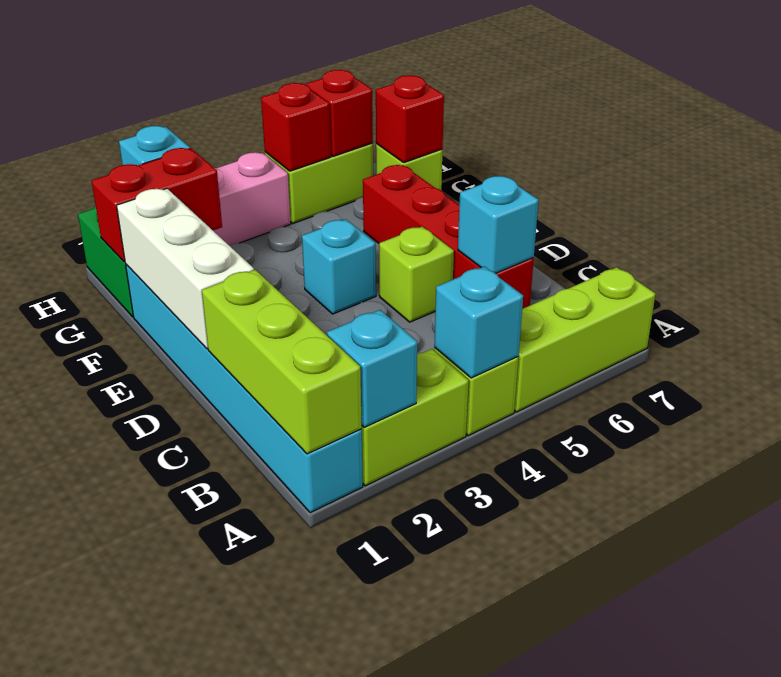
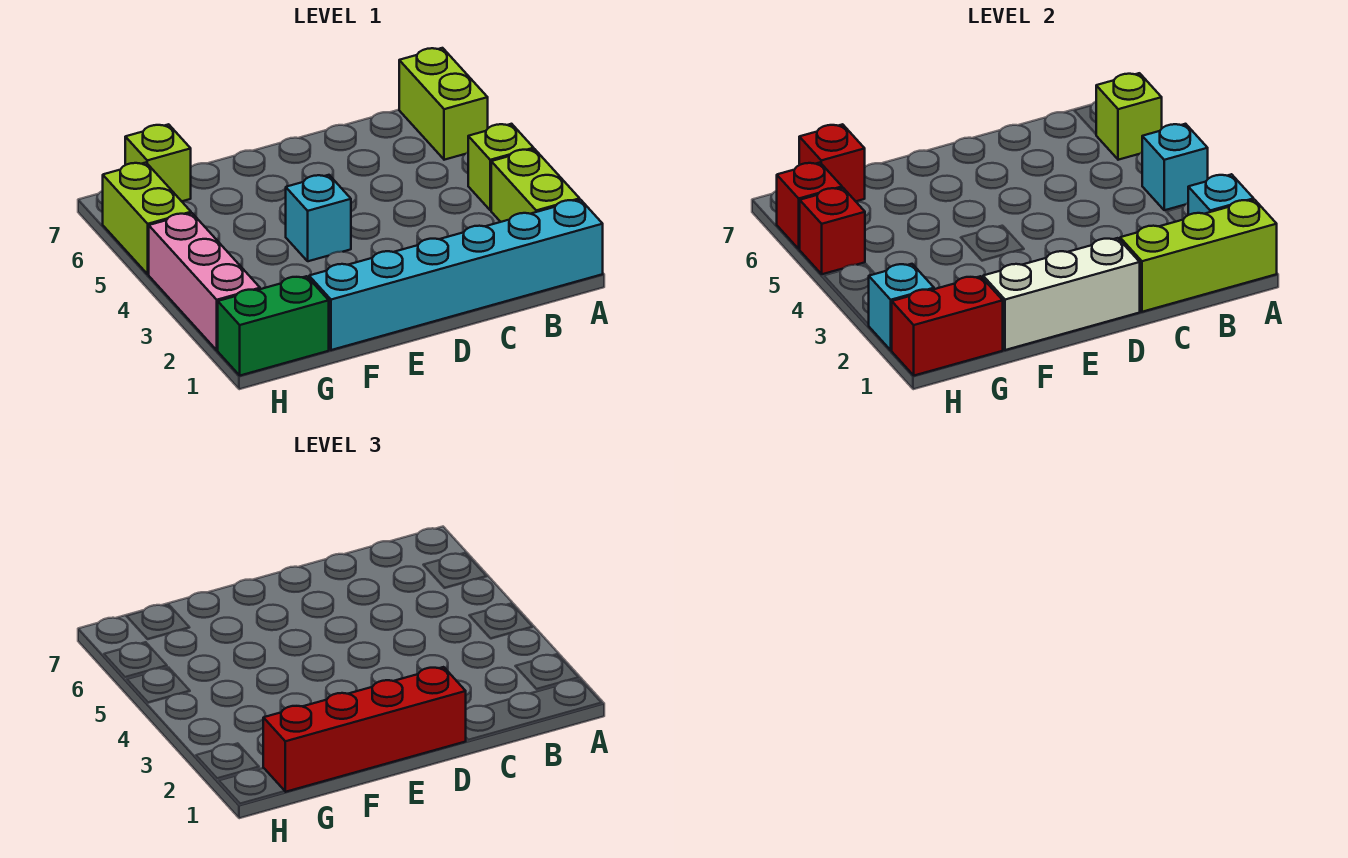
lime brick A5:A7 level 1 -> lime brick A6:A7 level 1
red brick C6:F6 level 1 -> red brick D1:G1 level 3
cyan brick C6 level 2 -> none
lime brick D5 level 1 -> lime brick A6 level 2
red brick G1:G2 level 2 -> red brick G1:H1 level 2

